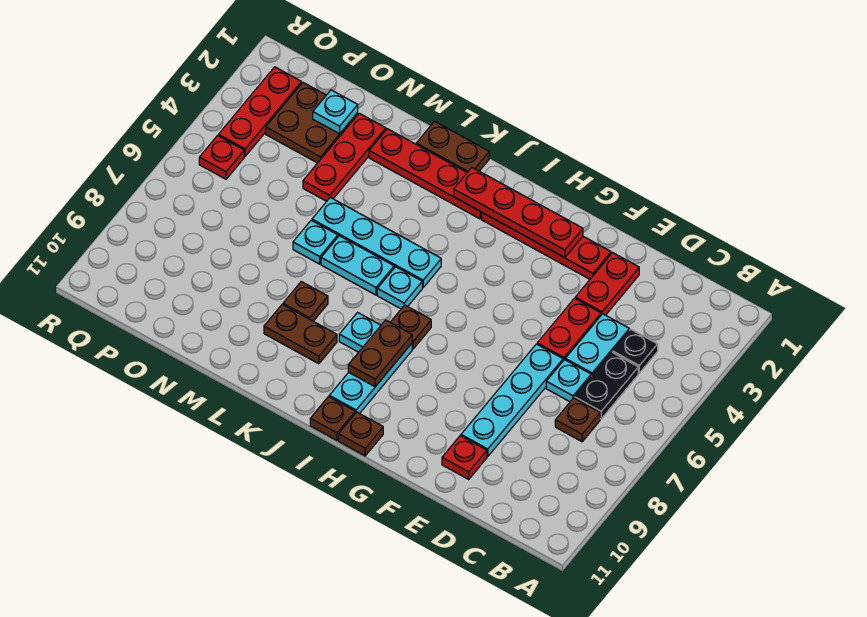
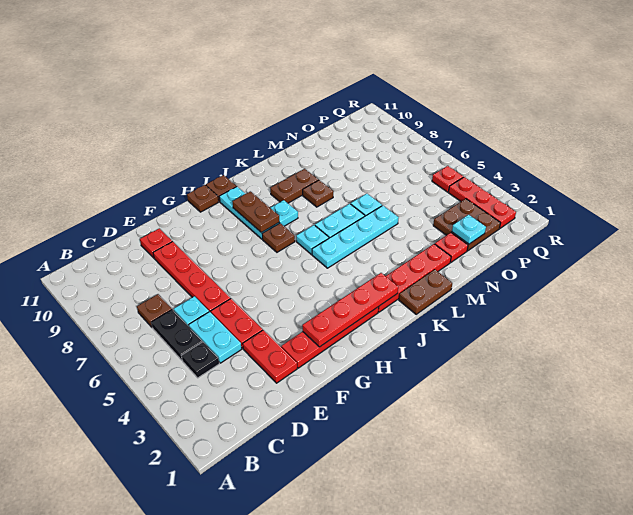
cyan plate E6:E9 level 1 -> red plate E6:E9 level 1
red plate N2:N4 level 1 -> red plate N2 level 1

